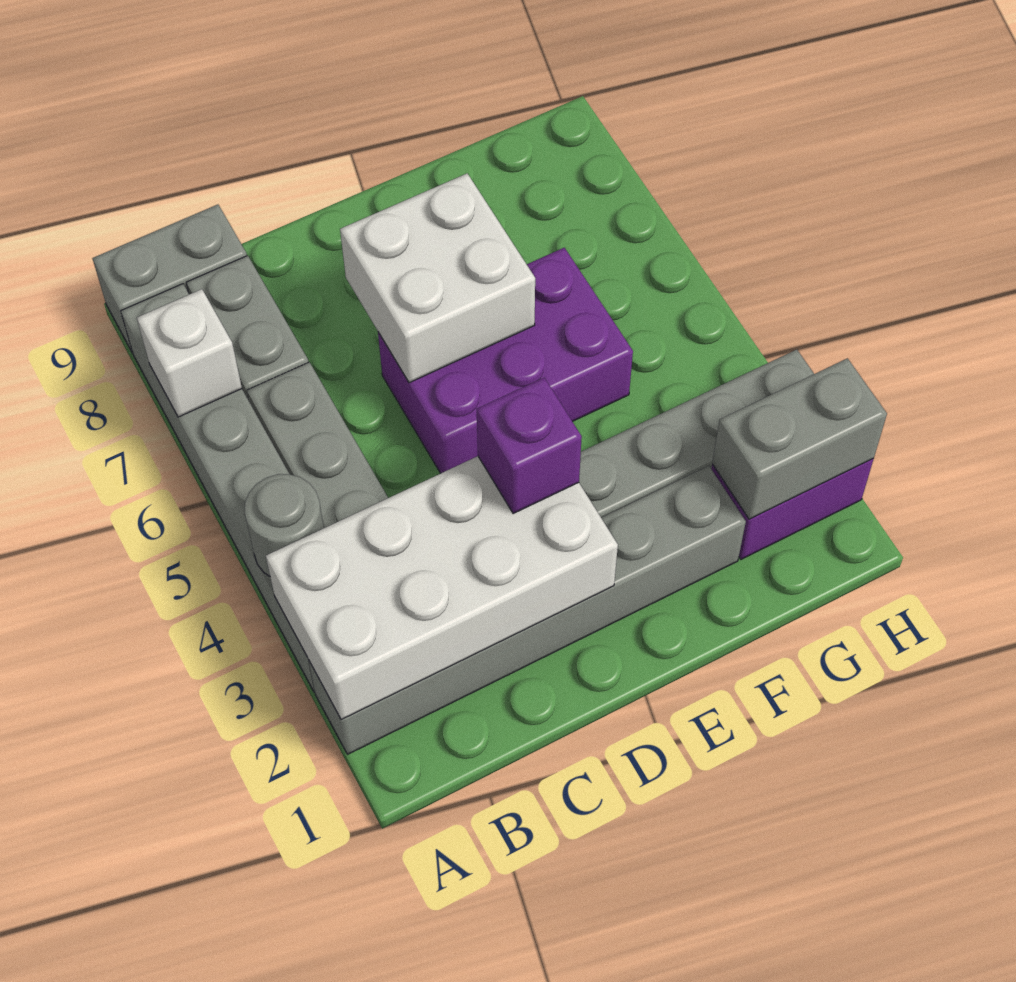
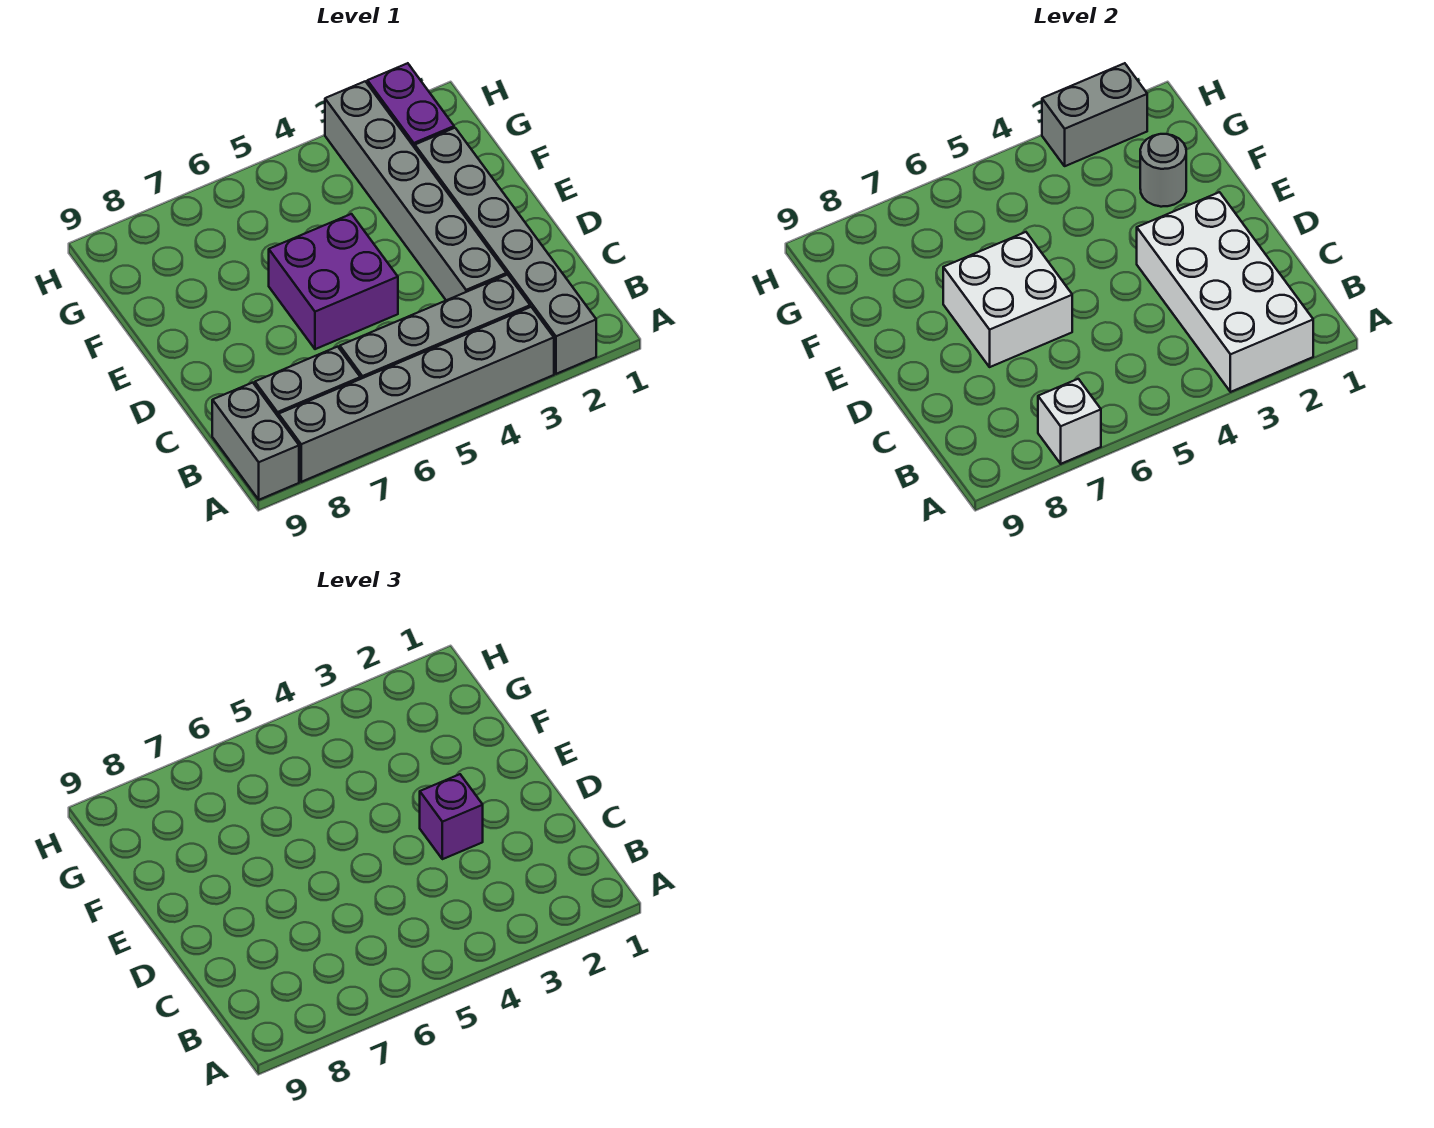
grey round brick A4 level 2 -> grey round brick F2 level 2
purple brick D5:F6 level 1 -> purple brick D5:E6 level 1
grey brick G2:H2 level 2 -> grey brick H2:H3 level 2

